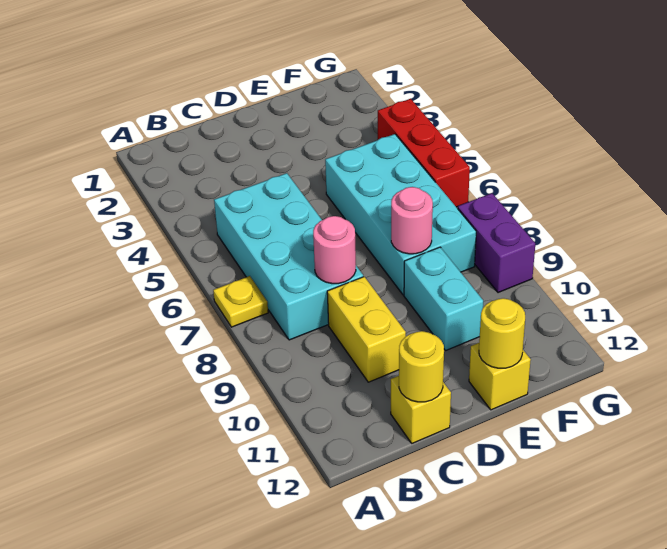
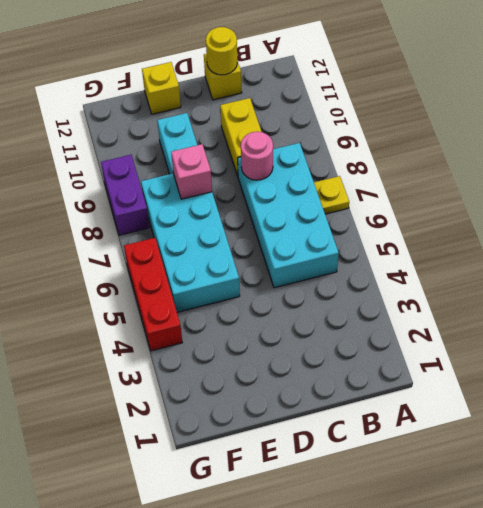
pink round brick E8 level 2 -> pink brick E8 level 2
yellow round brick E12 level 2 -> none

